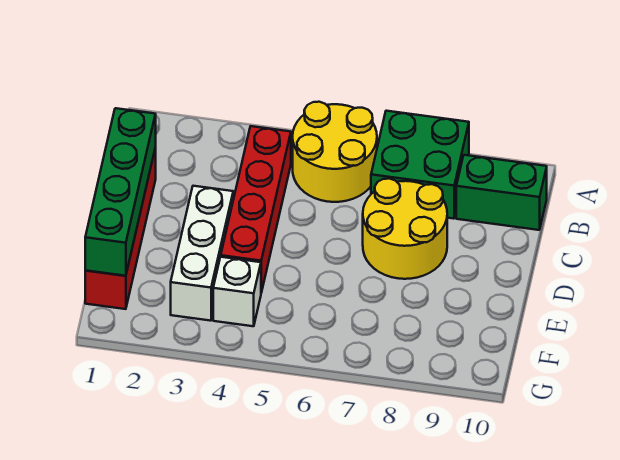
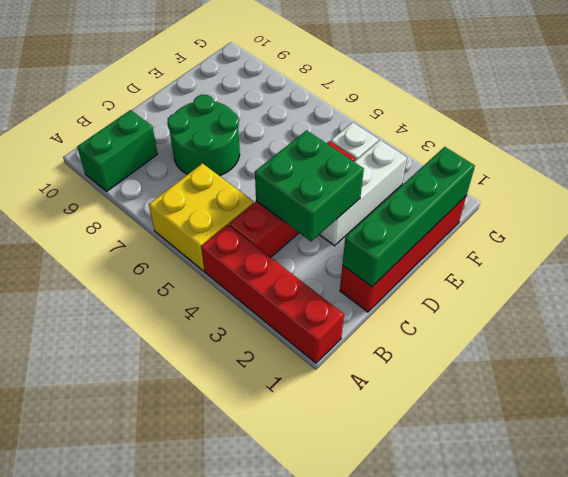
none -> red brick A1:A4 level 1
yellow round brick A5:B6 level 1 -> yellow brick A5:B6 level 1
green brick A7:B8 level 1 -> green brick C3:D4 level 2
green brick B9:B10 level 1 -> green brick A9:B9 level 1
yellow round brick C7:D8 level 1 -> green round brick C7:D8 level 1

